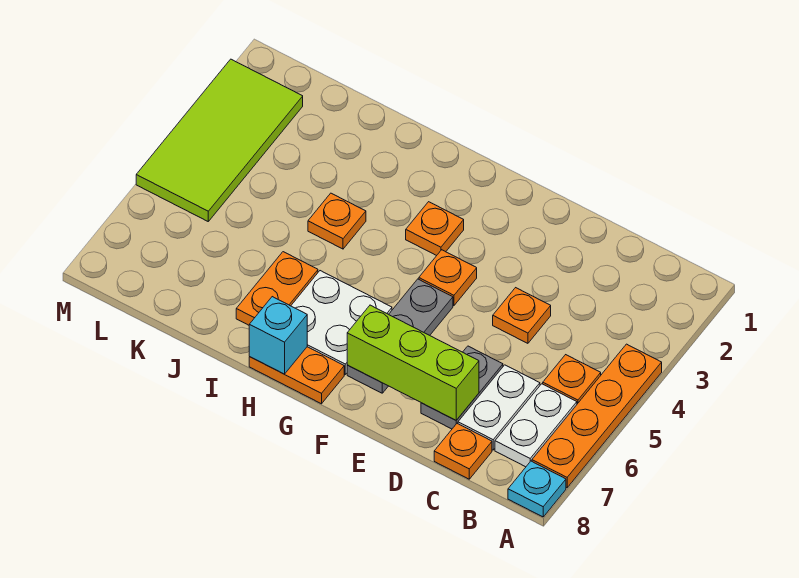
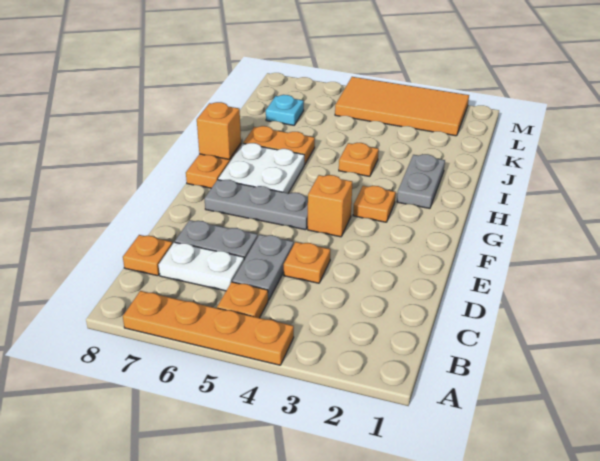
cyan plate A8 level 1 -> cyan plate K7 level 1
white plate B6:B7 level 1 -> none
none -> grey plate C5:D5 level 1
lime brick D7:F7 level 2 -> none
orange plate F4 level 1 -> orange brick F4 level 1
none -> grey plate H2:I2 level 1
cyan brick H8 level 2 -> orange brick H8 level 2
lime tile L2:M5 level 1 -> orange tile L2:M5 level 1

